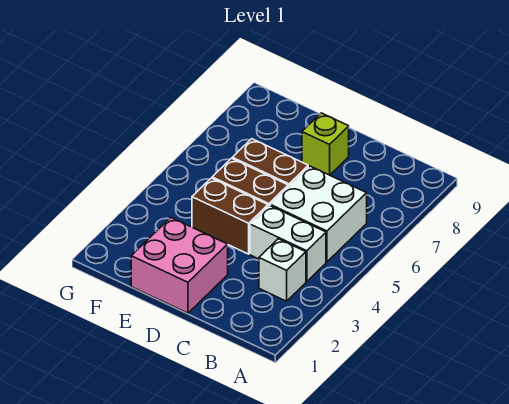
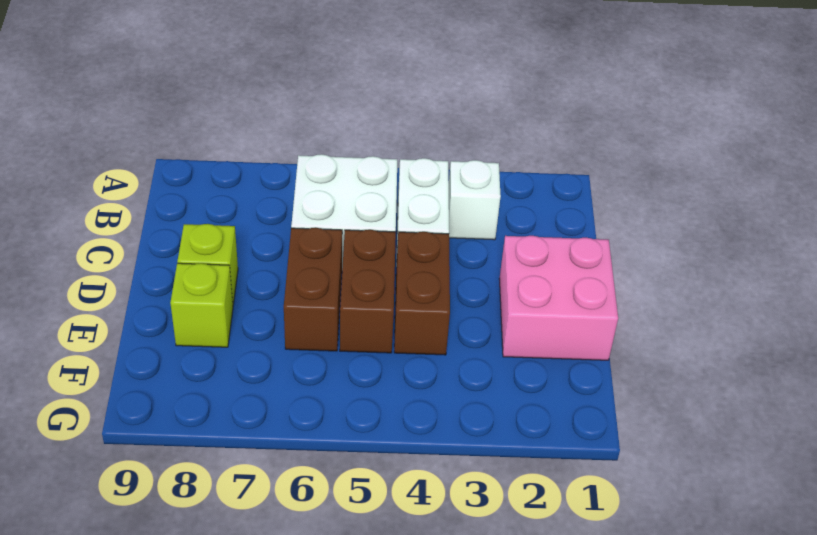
none -> lime brick E8 level 1

